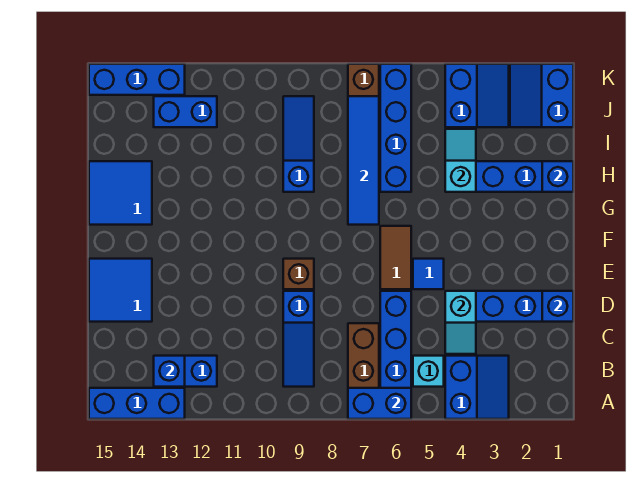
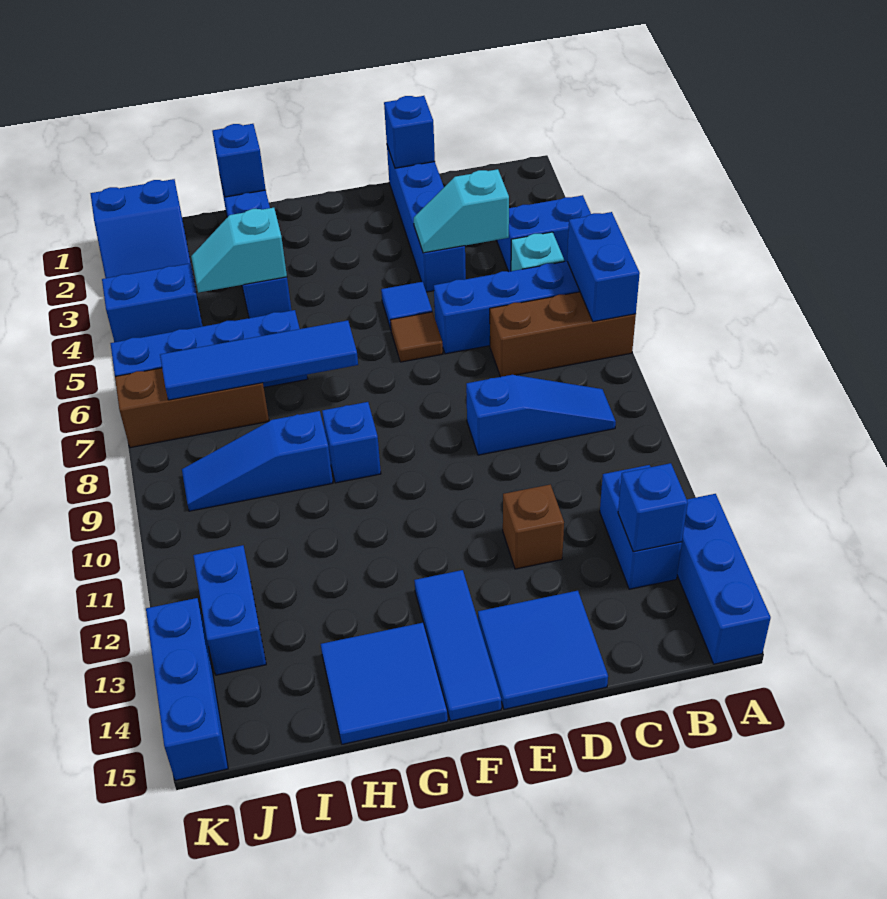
cyan slope C4:D4 level 2 top D -> cyan slope C4:D4 level 2 top C
brown tile E6:F6 level 1 -> brown tile E6 level 1
brown brick E9 level 1 -> brown brick D12 level 1
none -> blue tile F13:F15 level 1
none -> blue brick G9 level 1

